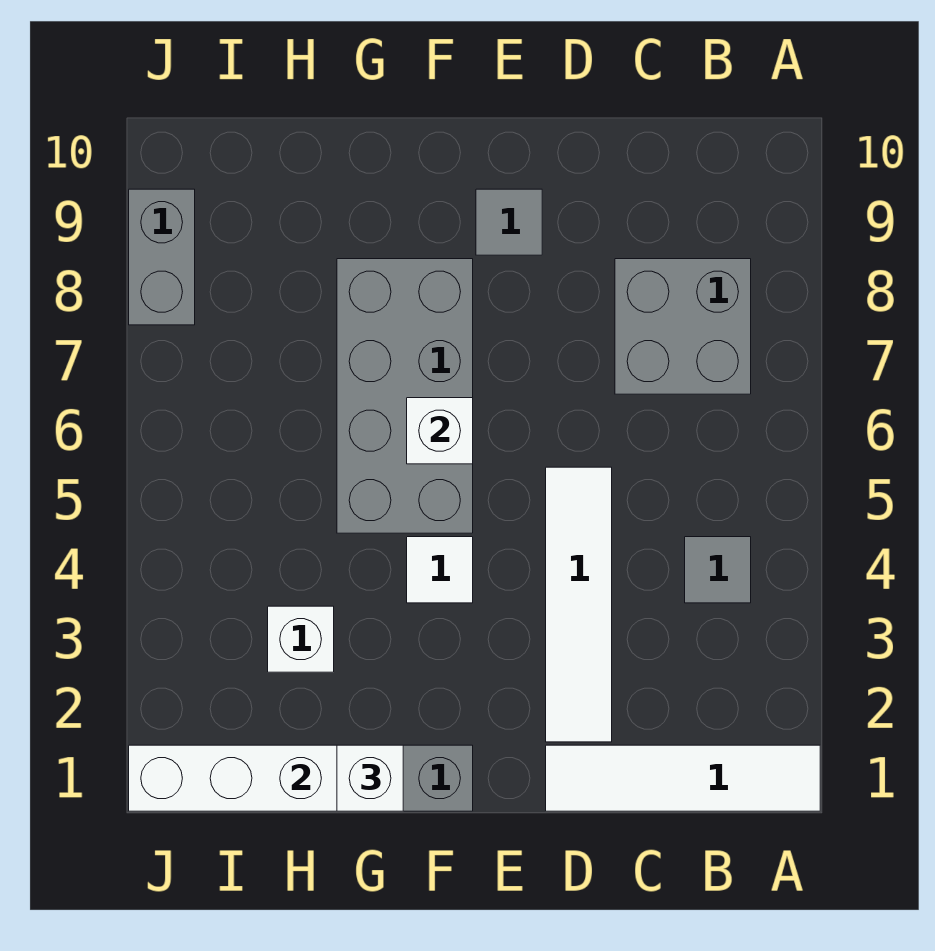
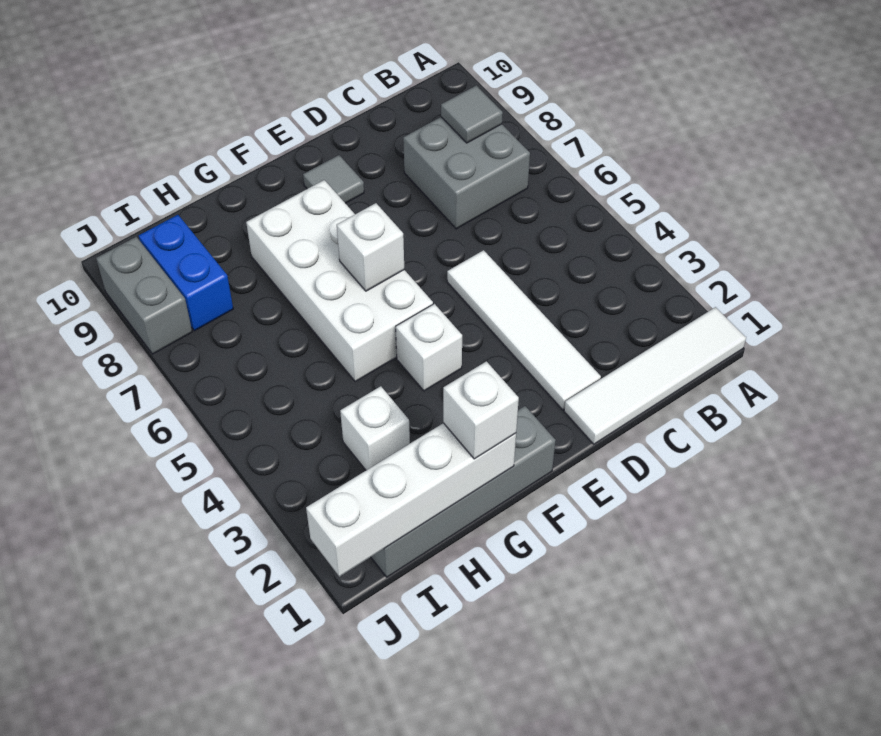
grey tile B4 level 1 -> grey tile B8 level 2
white tile F4 level 1 -> white brick F4 level 1
grey brick F5:G8 level 1 -> white brick F5:G8 level 1
none -> blue brick I8:I9 level 1

